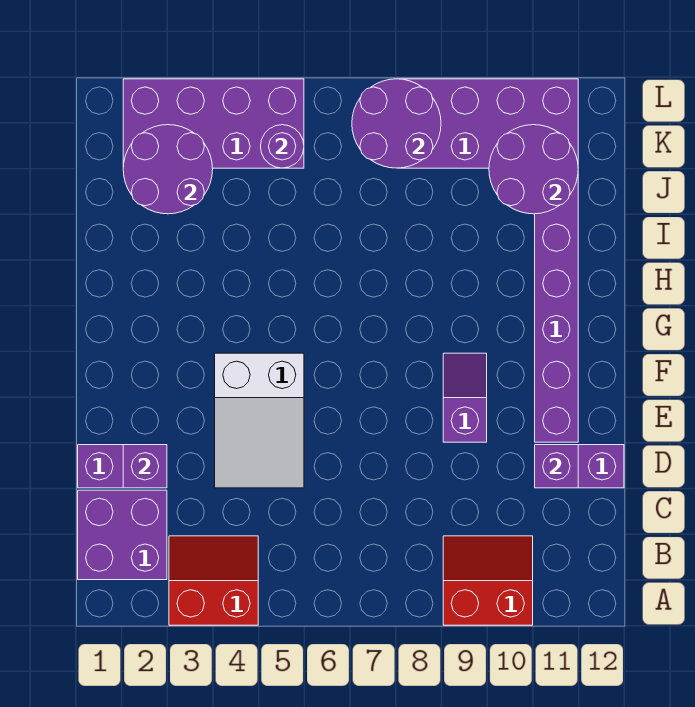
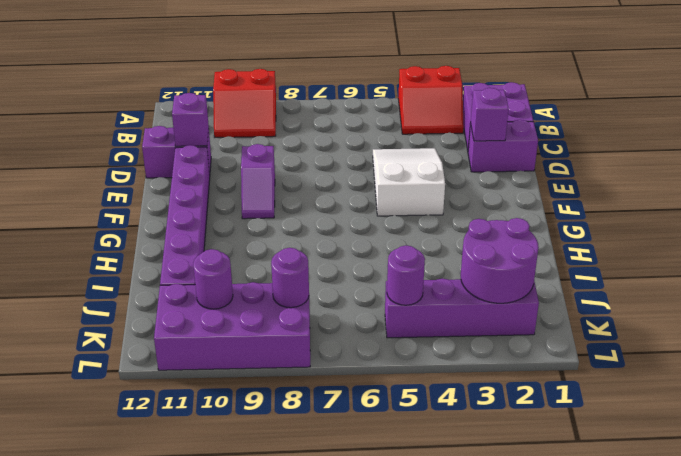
purple round brick J10:K11 level 2 -> purple round brick K10 level 2
purple brick K2:L5 level 1 -> purple brick K2:K5 level 1
purple round brick K7:L8 level 2 -> purple round brick K8 level 2

